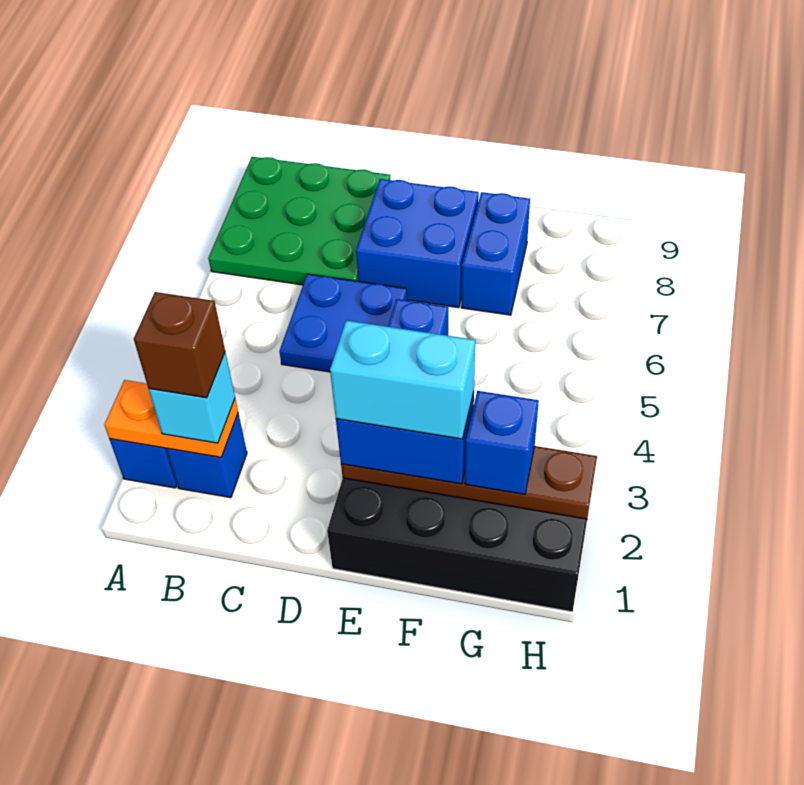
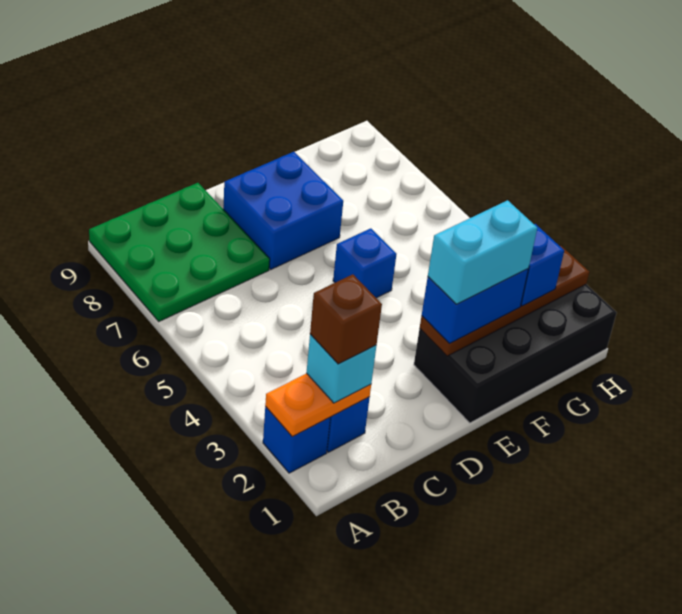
blue plate C5:D6 level 1 -> none
blue brick F7:F8 level 1 -> none

